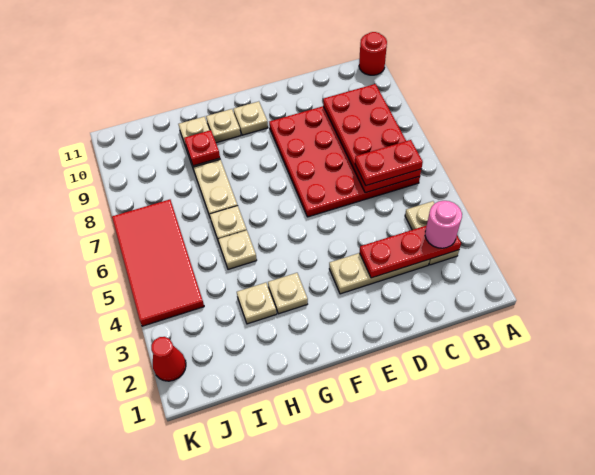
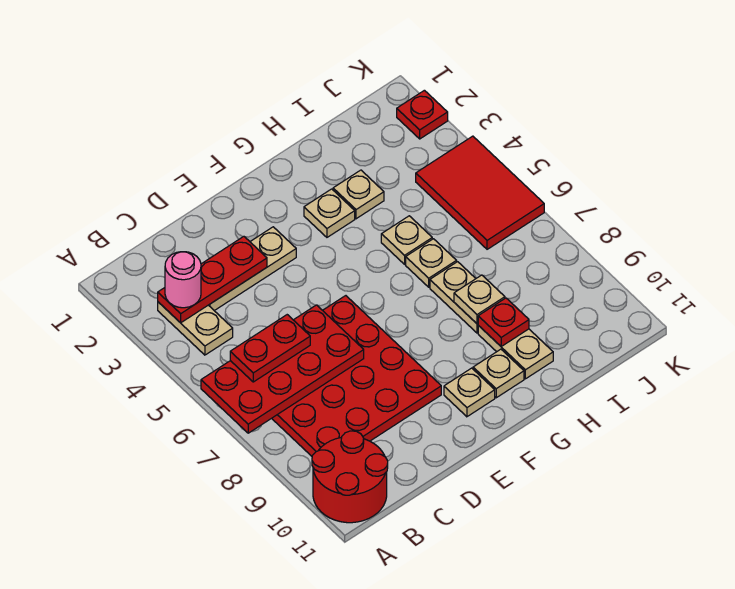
red round brick A11 level 1 -> red round brick A10:B11 level 1
red plate B6:C9 level 2 -> red plate A6:D7 level 2
none -> tan plate H8 level 2
red tile J4:K7 level 1 -> red tile J4:K6 level 1
red cone K2 level 1 -> red plate K2 level 1

